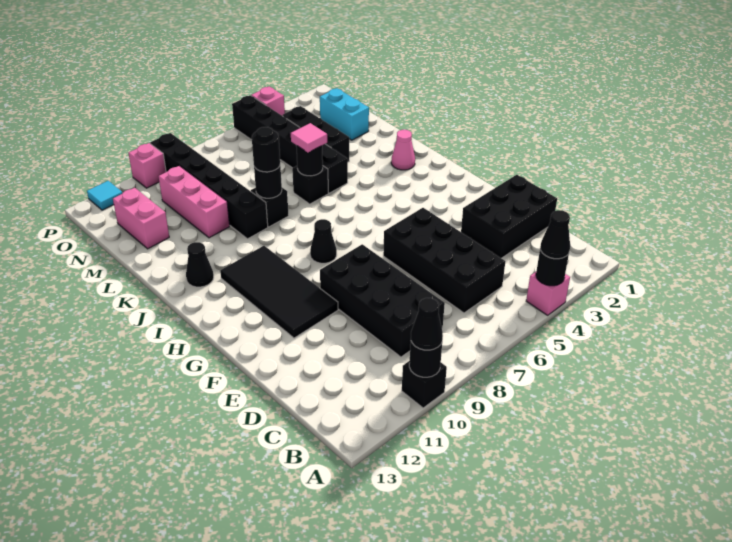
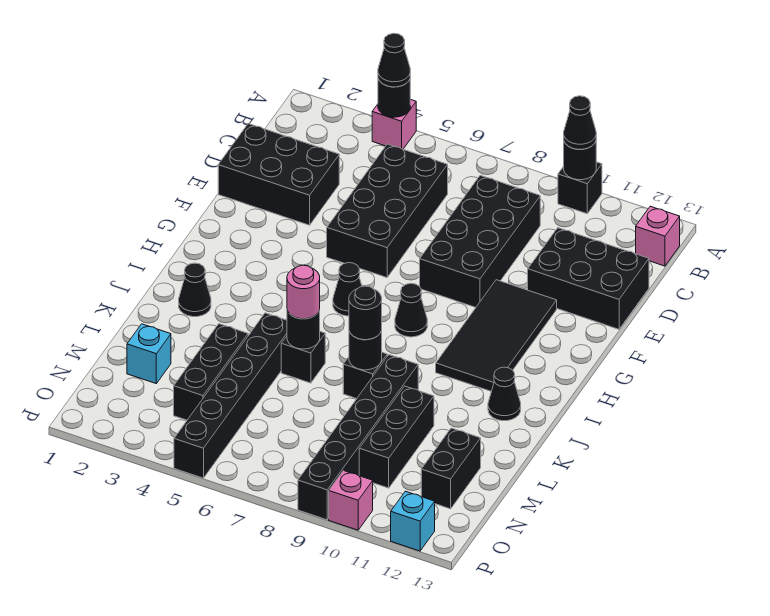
none -> black brick D11:E13 level 1
none -> black cone H6 level 1
pink cone J2 level 1 -> black cone J2 level 1
pink tile K6 level 3 -> pink round brick K6 level 3
pink brick L10:N10 level 1 -> black brick L10:N10 level 1
cyan brick M2:N2 level 1 -> cyan brick M2 level 1
pink brick M12:N12 level 1 -> black brick M12:N12 level 1
pink brick P4 level 1 -> pink brick B13 level 1
cyan tile P12 level 1 -> cyan brick P12 level 1

